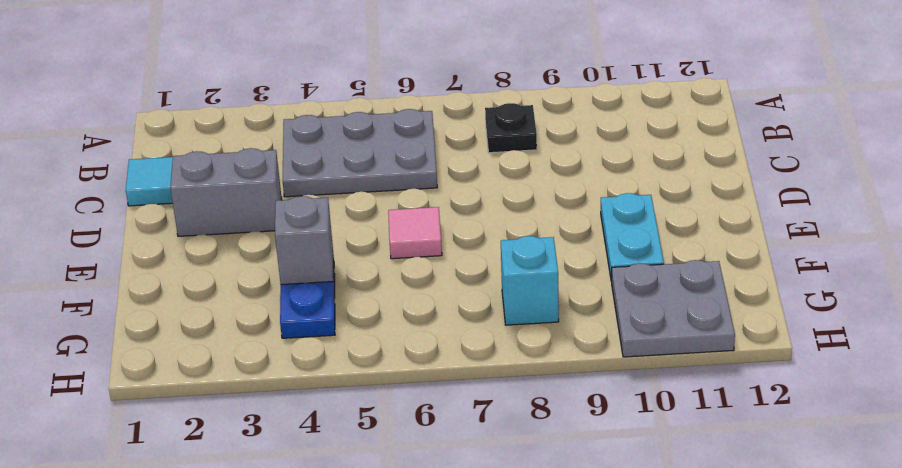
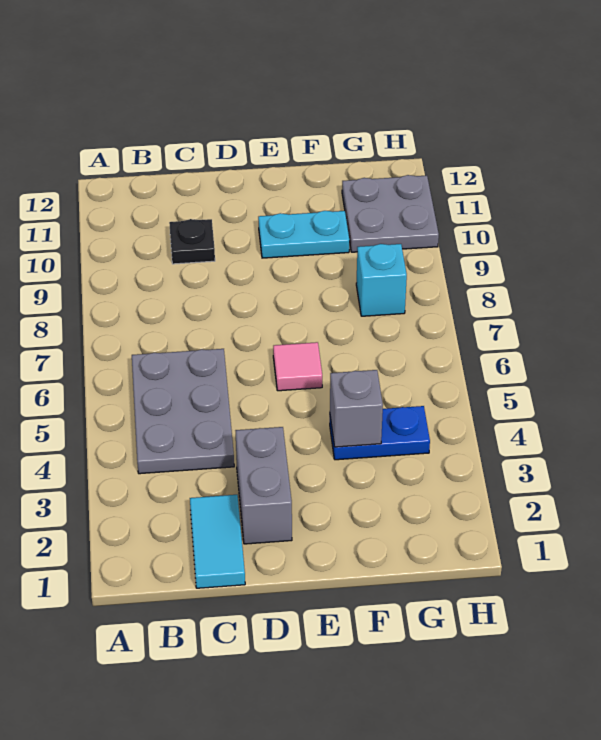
black plate B8 level 1 -> black plate C10 level 1

